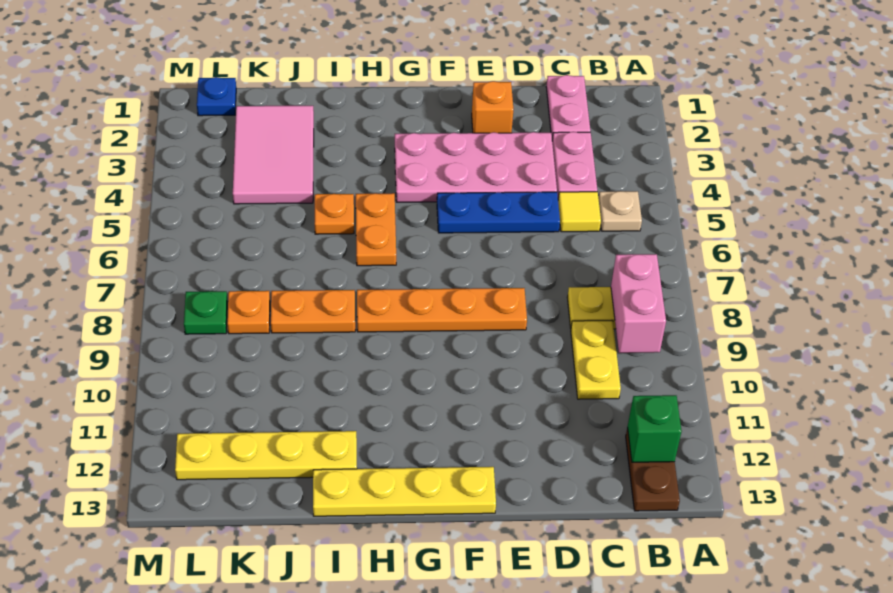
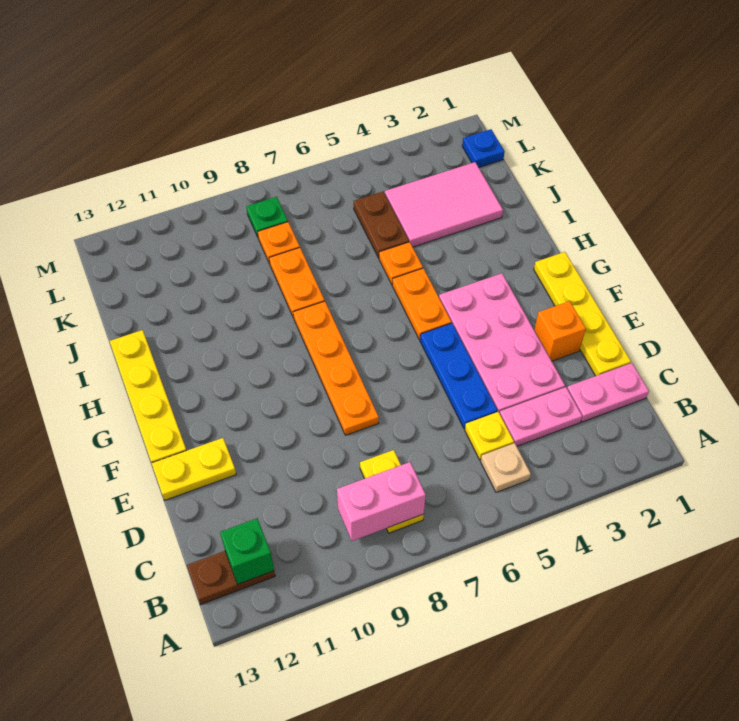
yellow tile C5 level 1 -> yellow plate C5 level 1
yellow plate C9:C10 level 1 -> yellow plate E12:E13 level 1
orange plate H5:H6 level 1 -> orange plate G5:H5 level 1
yellow plate I12:L12 level 1 -> yellow plate D1:G1 level 1
none -> brown plate J5:K5 level 1

